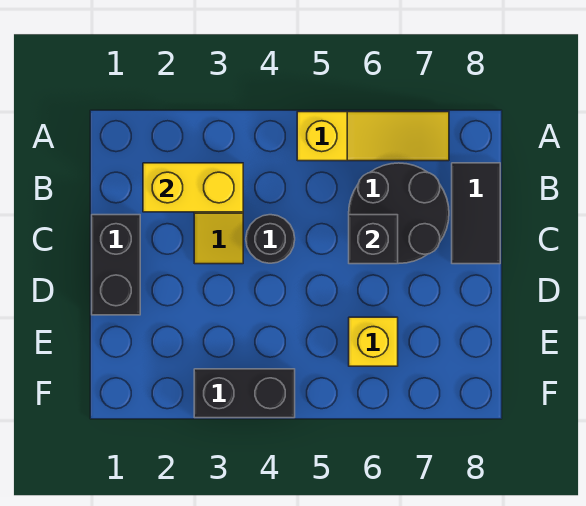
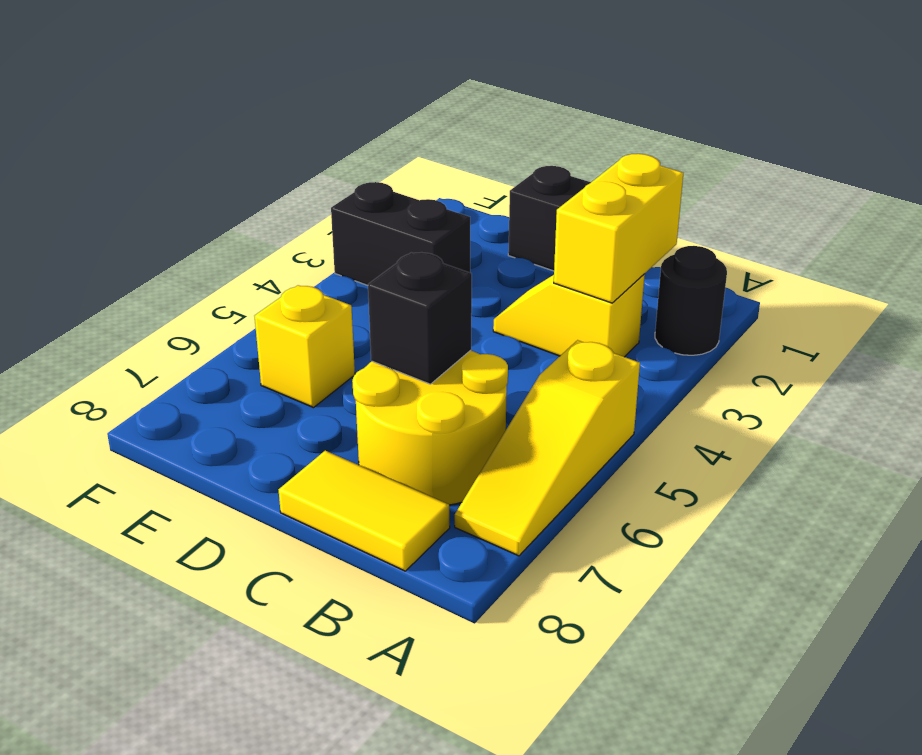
black round brick B6:C7 level 1 -> yellow round brick B6:C7 level 1
black tile B8:C8 level 1 -> yellow tile B8:C8 level 1
black round brick C4 level 1 -> black round brick A2 level 1
black brick F3:F4 level 1 -> black brick E3:F3 level 1

